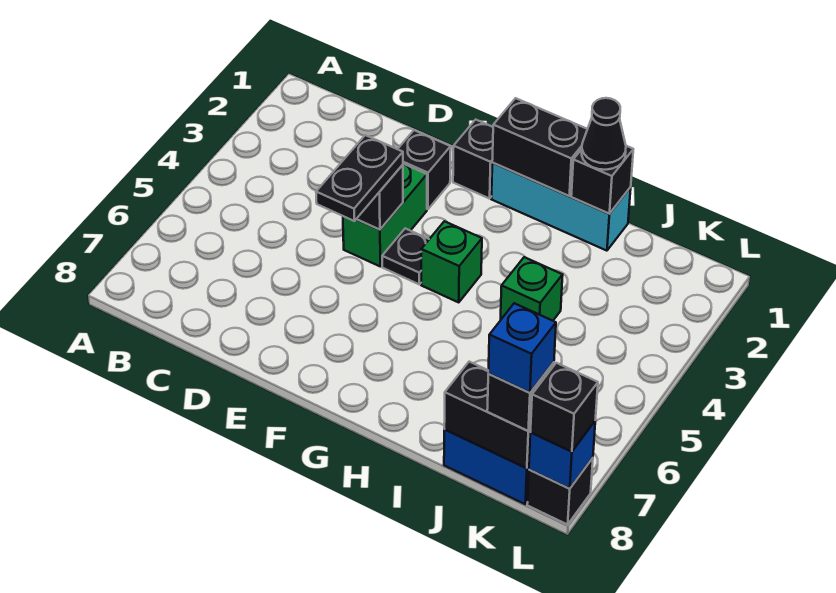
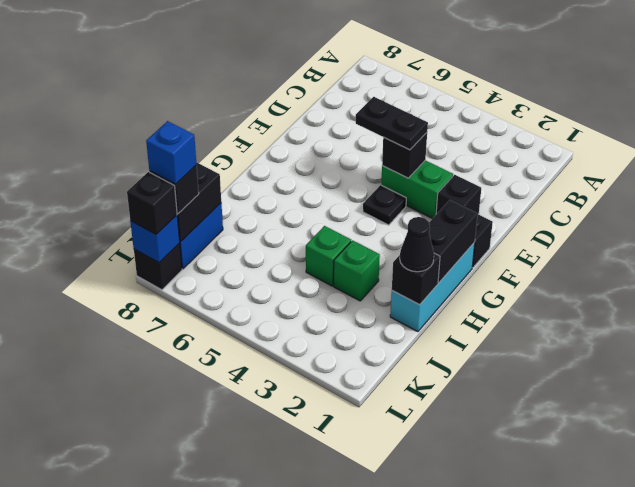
green brick G4 level 1 -> green brick I3 level 1

